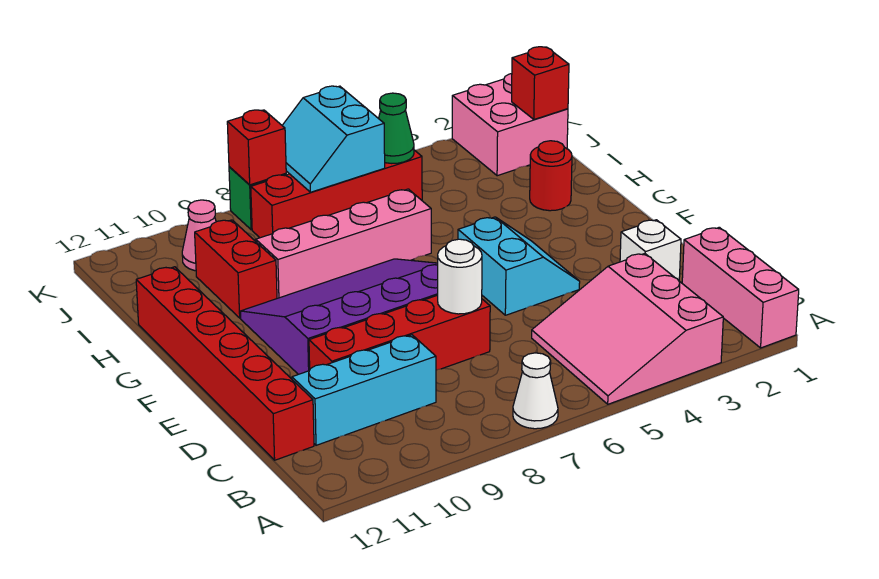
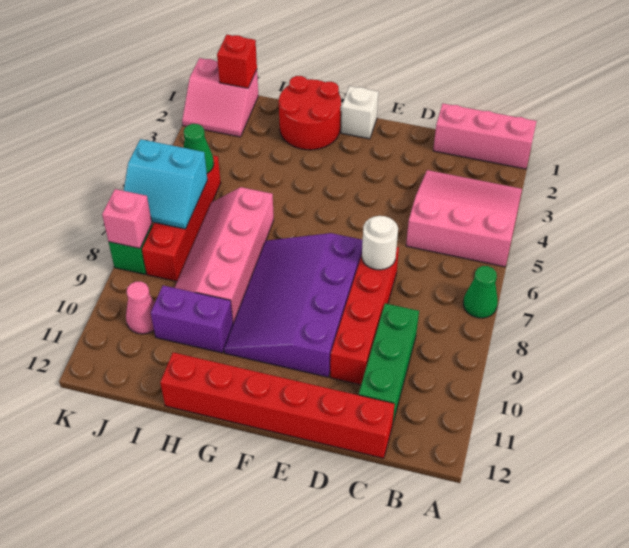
pink slope A3:C5 level 1 top 3 -> pink slope A3:C5 level 1 top 5
white cone A7 level 1 -> green cone A7 level 1
cyan brick C9:C11 level 1 -> green brick C9:C11 level 1
white brick D2 level 1 -> white brick F1 level 1
cyan slope E4:F5 level 1 top 5 -> none
red round brick H2 level 1 -> red round brick G1:H2 level 1
red brick H10:I10 level 1 -> purple brick H10:I10 level 1
pink brick J1:K2 level 1 -> pink slope J1:K2 level 1 top 1
red brick K8 level 2 -> pink brick K8 level 2

